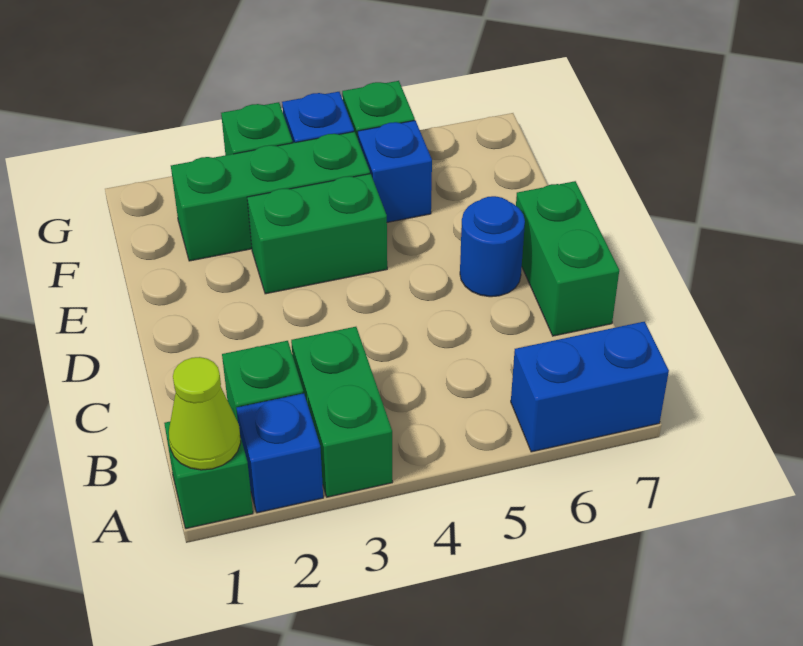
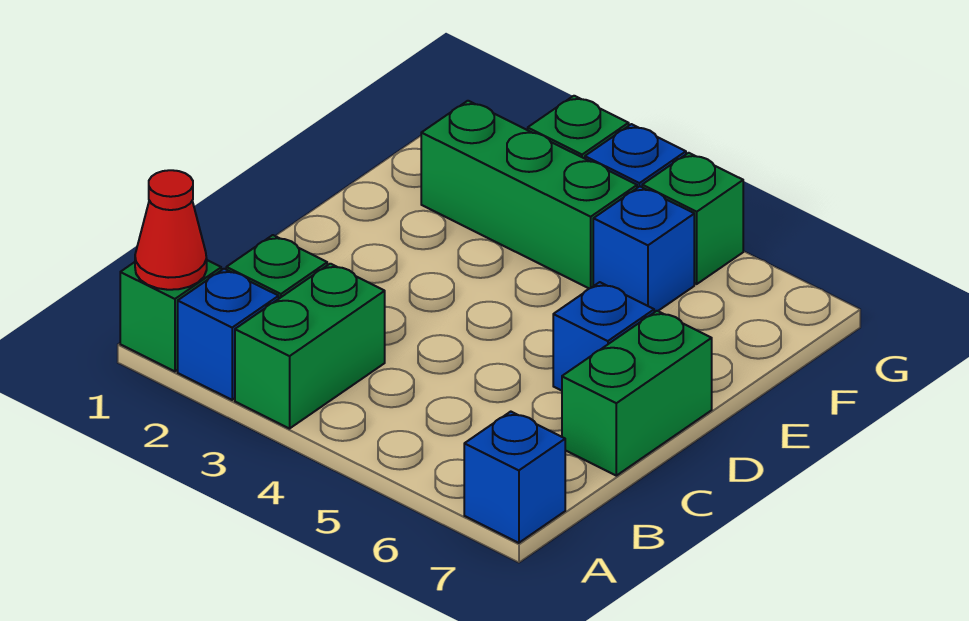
lime cone A1 level 2 -> red cone A1 level 2
blue brick A6:A7 level 1 -> blue brick A7 level 1
blue round brick D6 level 1 -> blue brick D6 level 1
green brick E3:E4 level 1 -> none

